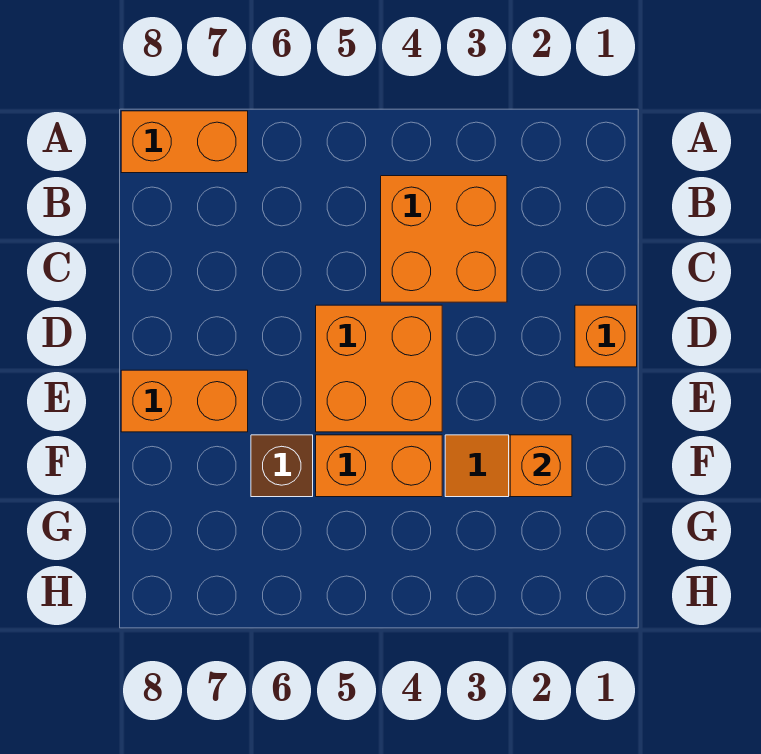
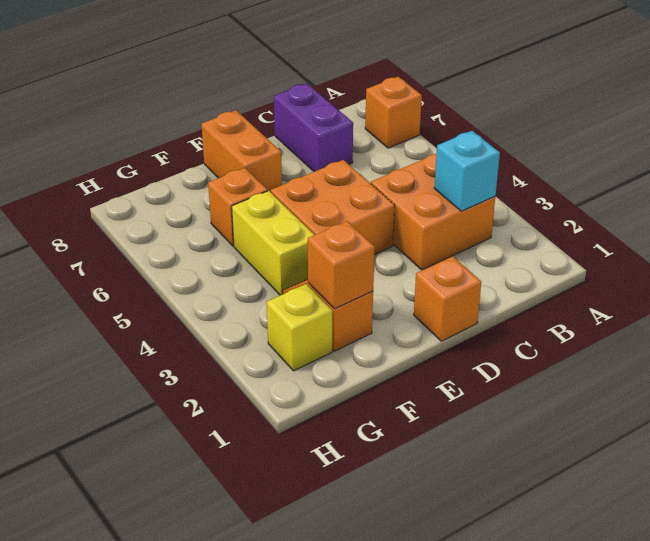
orange brick A7:A8 level 1 -> orange brick A7 level 1
none -> cyan brick B3 level 2
none -> purple brick C7:C8 level 1
orange brick F4:F5 level 1 -> yellow brick F4:F5 level 1
brown brick F6 level 1 -> orange brick F6 level 1
none -> yellow brick G2 level 1

